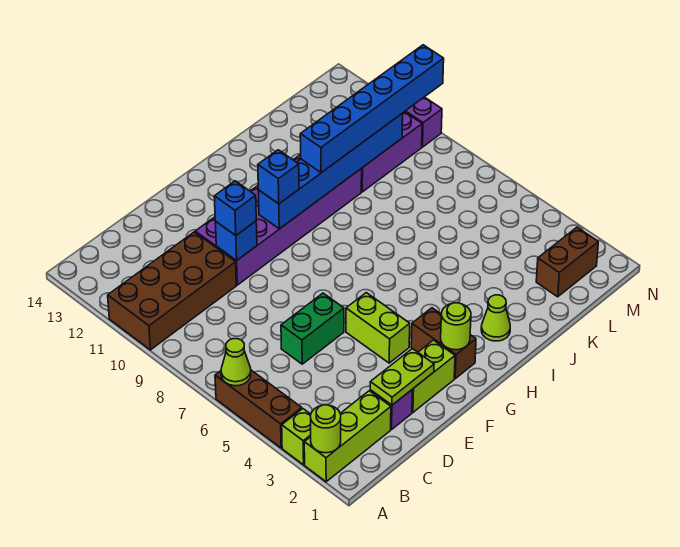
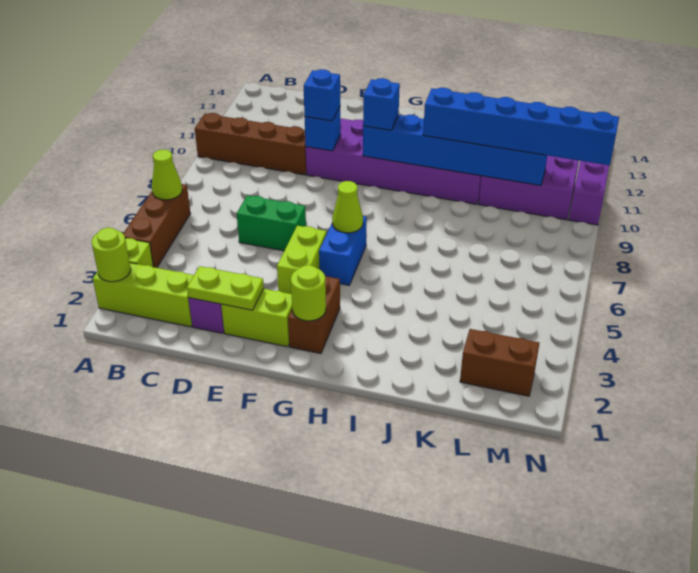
brown brick A10:D11 level 1 -> brown brick A10:D10 level 1
none -> blue brick G5:G6 level 1
lime cone I2 level 1 -> lime cone G6 level 2

